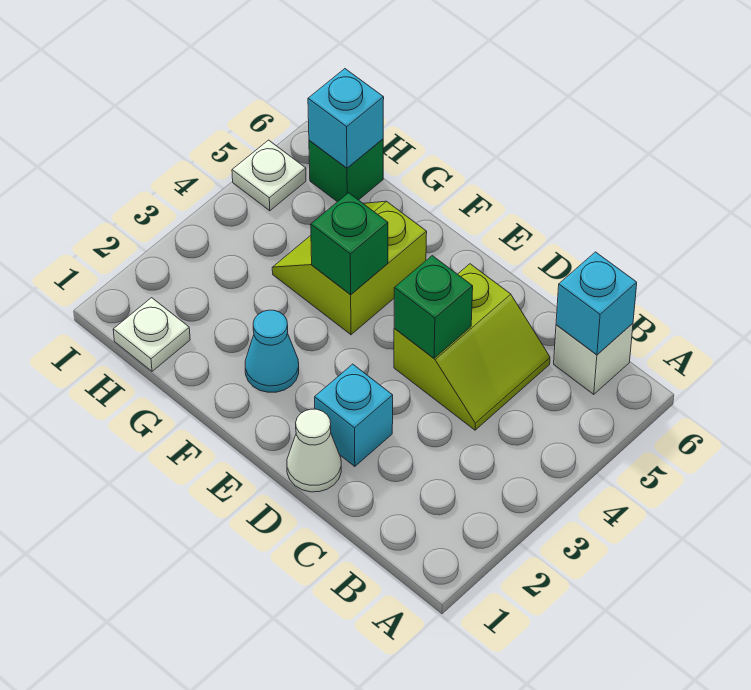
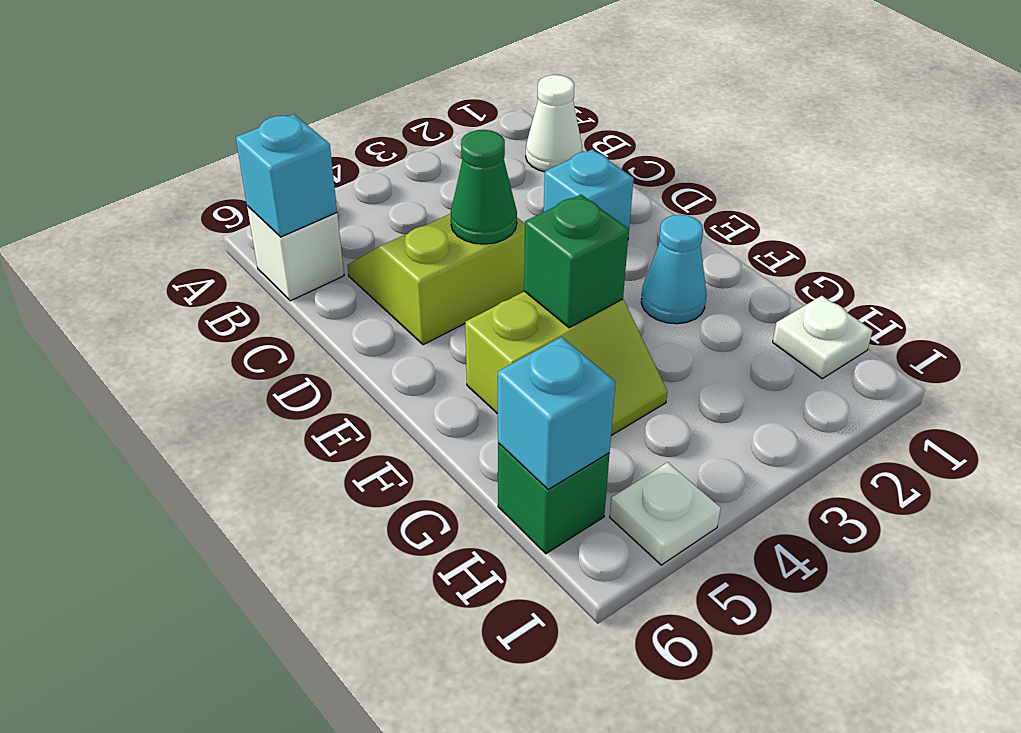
white cone D1 level 1 -> white cone B1 level 1
green brick D4 level 2 -> green cone D4 level 2

